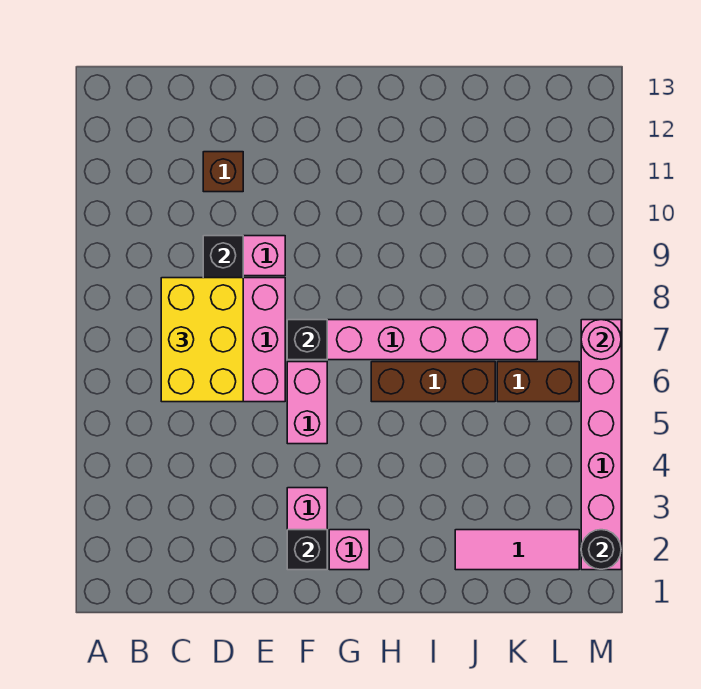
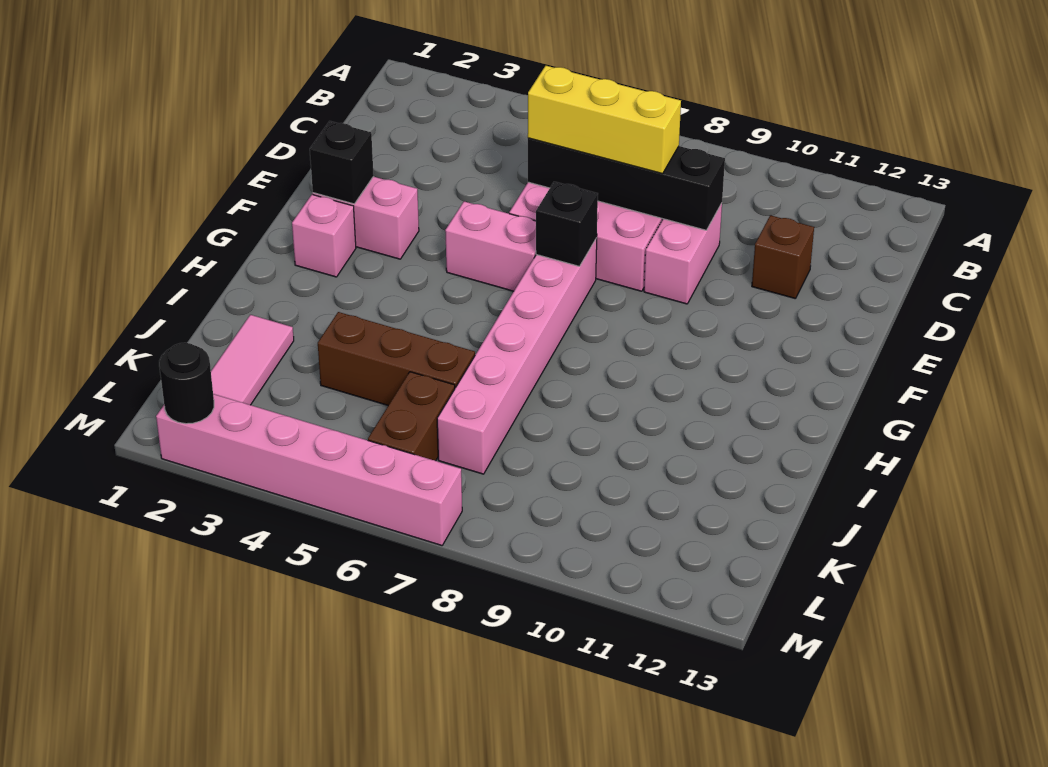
yellow brick C6:D8 level 3 -> yellow brick D6:D8 level 3
brown brick H6:J6 level 1 -> brown brick J4:J6 level 1
pink round brick M7 level 2 -> none

